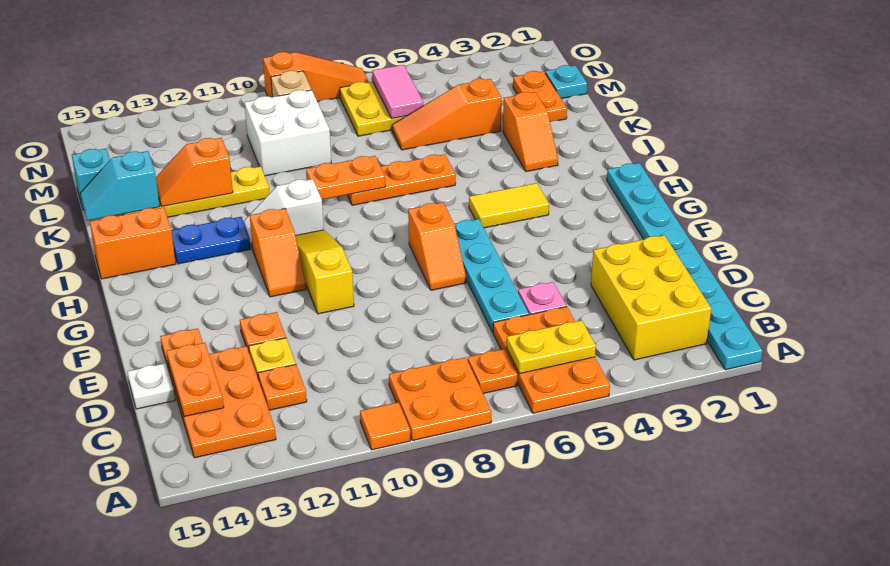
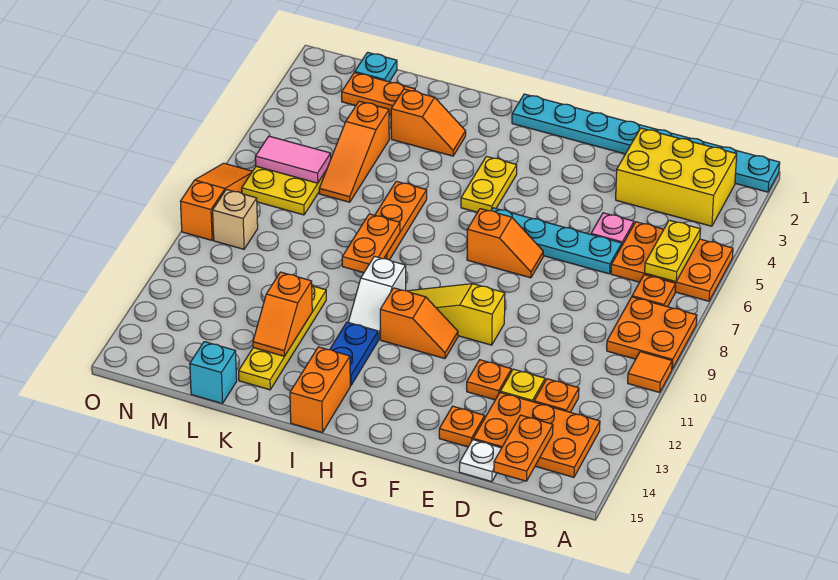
orange plate C14:D14 level 2 -> orange plate C14:C15 level 2
yellow tile H4:H5 level 1 -> yellow plate H4:H5 level 1
cyan slope K14:K15 level 2 top 14 -> none
white brick L9:M10 level 1 -> none

